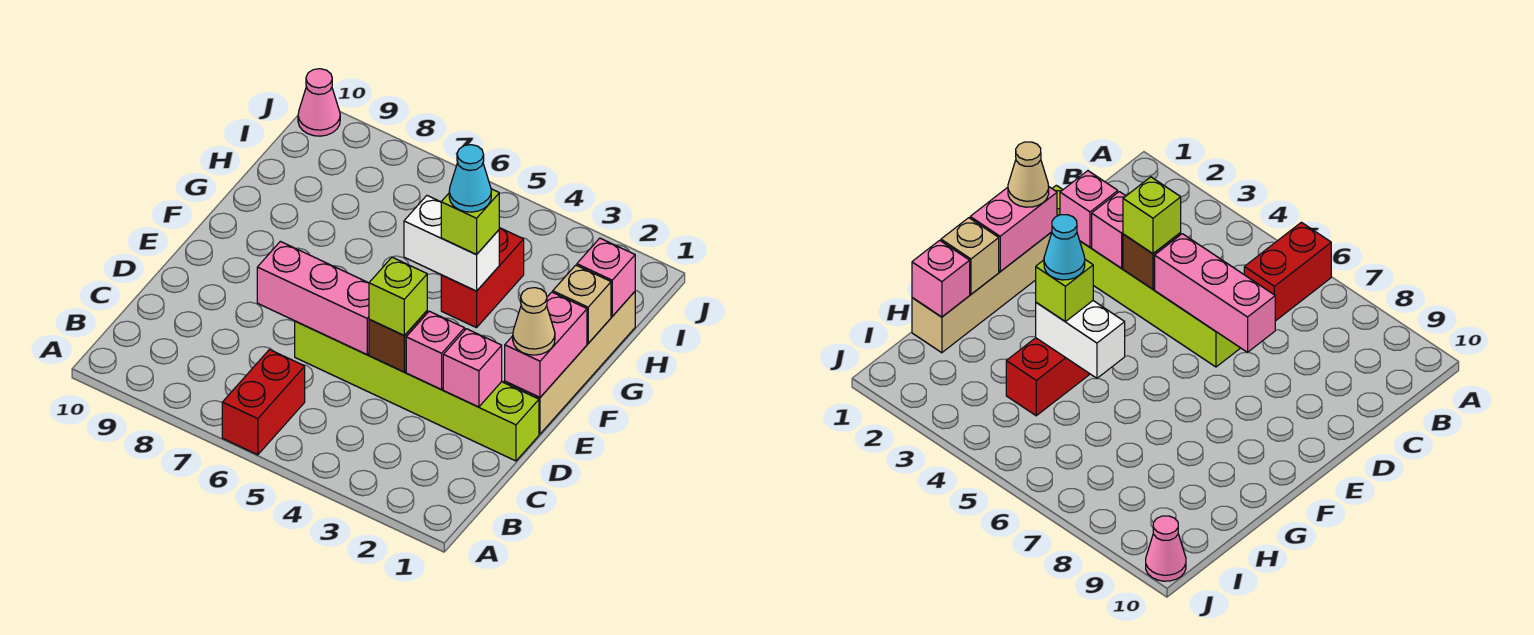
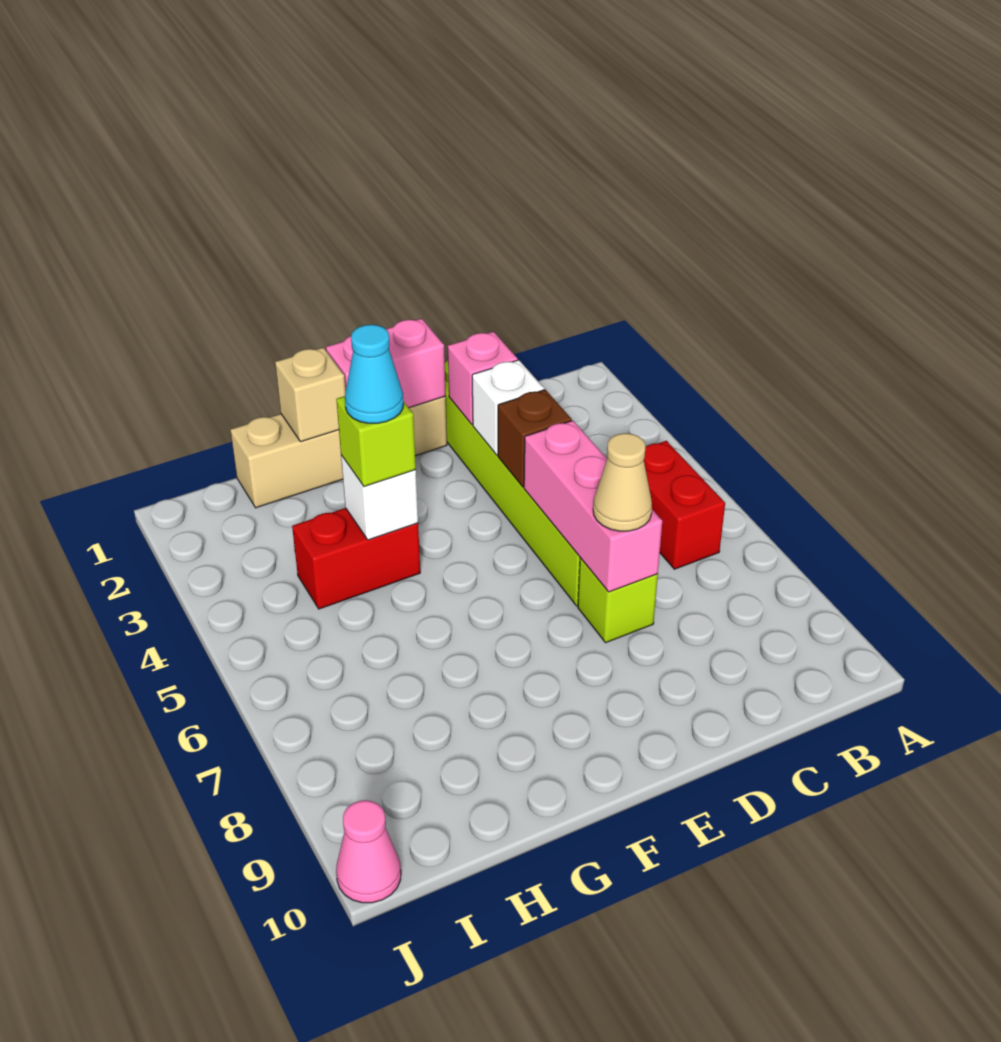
red brick A6:B6 level 1 -> red brick B5:B6 level 1
pink brick D3 level 2 -> white brick D3 level 2
lime brick D4 level 3 -> lime brick D7 level 1
tan cone E1 level 3 -> tan cone D7 level 3
white brick G4:G5 level 2 -> white brick G4 level 2
pink brick H1 level 2 -> none

